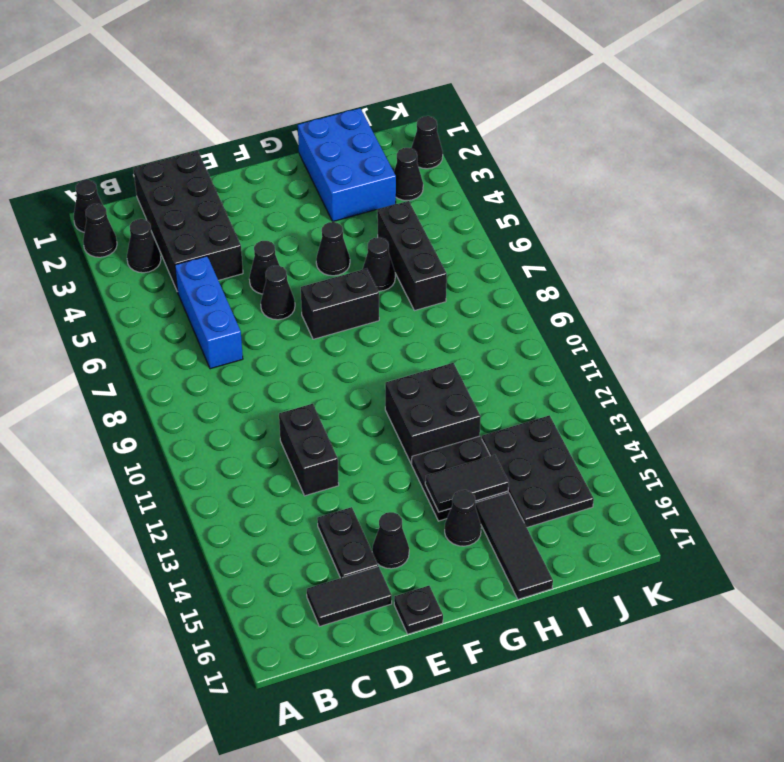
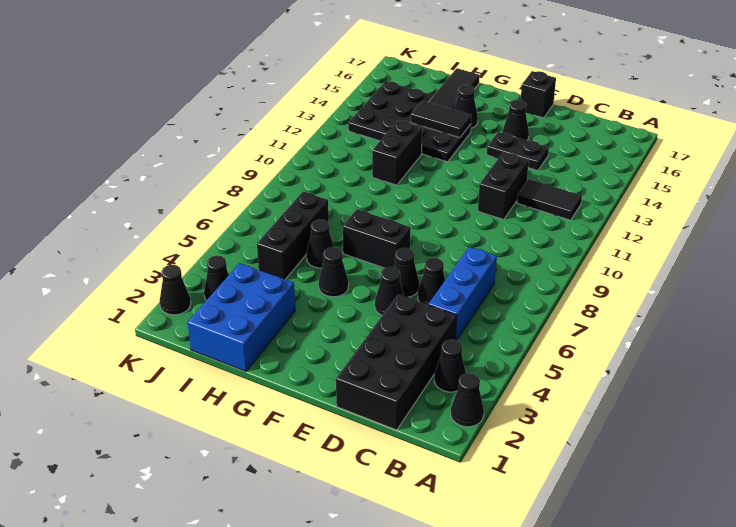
black cone A1 level 1 -> black cone D6 level 1
black tile C16:D16 level 1 -> black tile B12:C12 level 1
black plate D14:D15 level 1 -> black plate D14:E14 level 1
black plate E17 level 1 -> black brick E17 level 1
black brick G11:H12 level 1 -> black brick H11:H12 level 1

